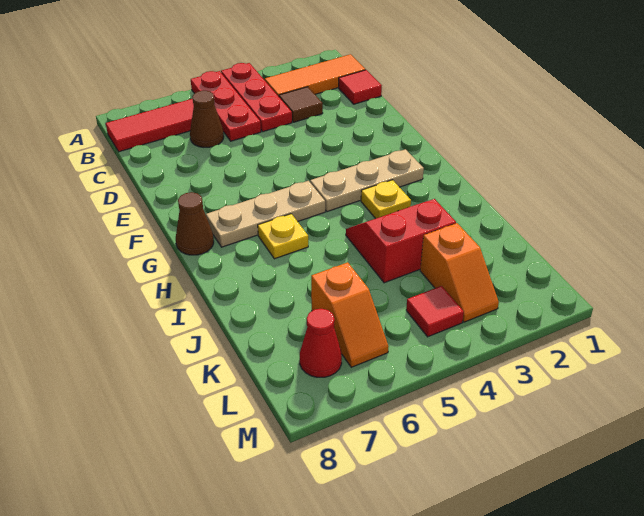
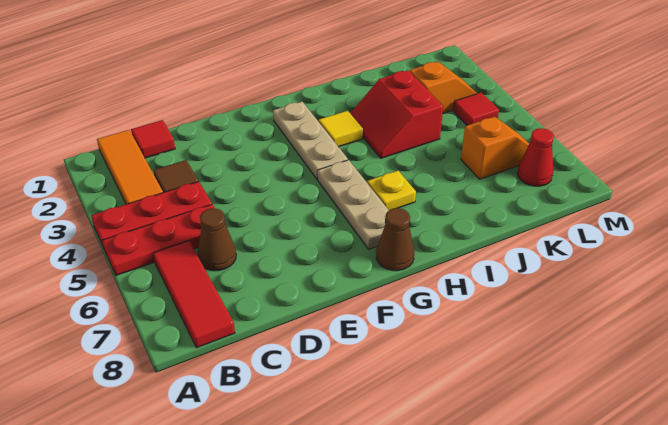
yellow plate H3 level 1 -> yellow tile H3 level 1

